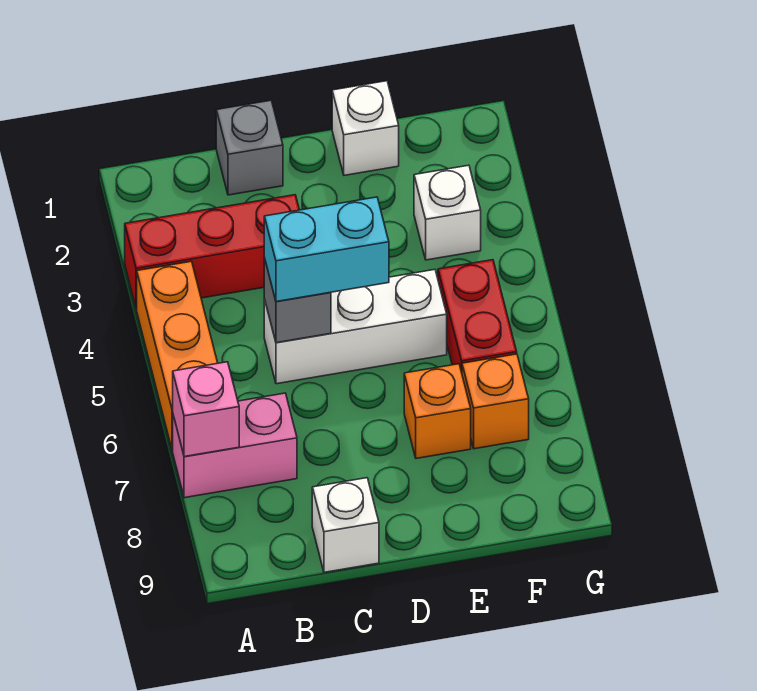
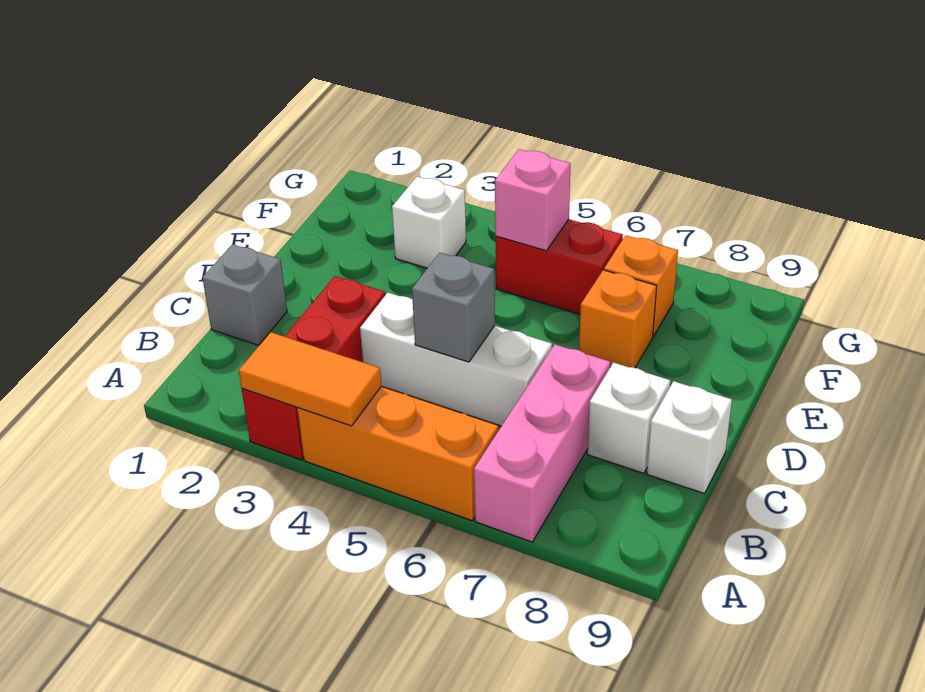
none -> orange tile A3:A4 level 2
pink brick A7:B7 level 1 -> pink brick A7:C7 level 1
pink brick A7 level 2 -> pink brick F5 level 2
white brick C5:E5 level 1 -> white brick C4:C6 level 1
cyan brick C5:D5 level 3 -> none
white brick E1 level 1 -> white brick C8 level 1

